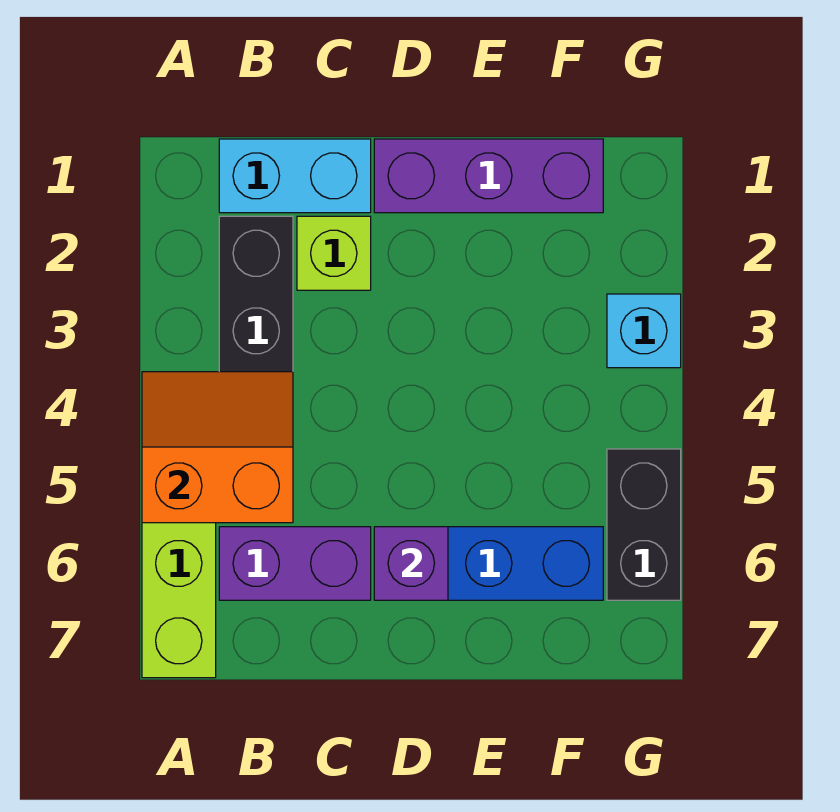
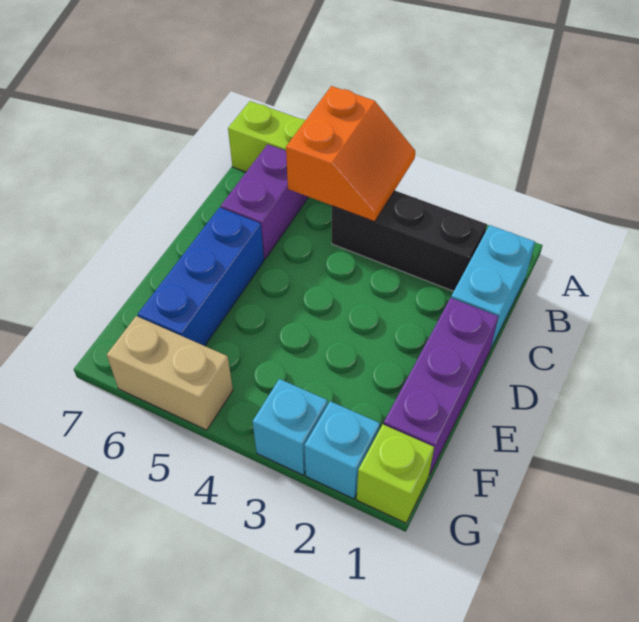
lime brick C2 level 1 -> lime brick G1 level 1
purple brick D6 level 2 -> none
none -> cyan brick G2 level 1
black brick G5:G6 level 1 -> tan brick G5:G6 level 1

